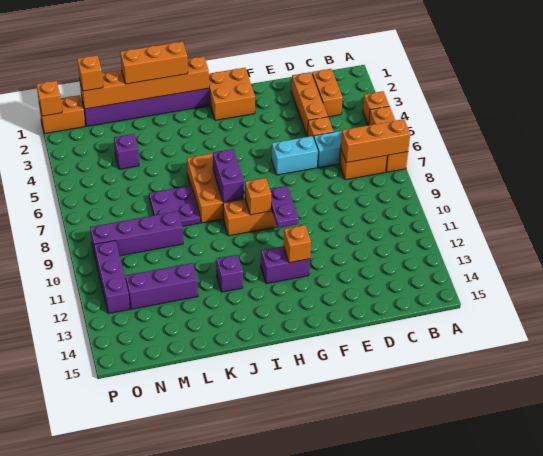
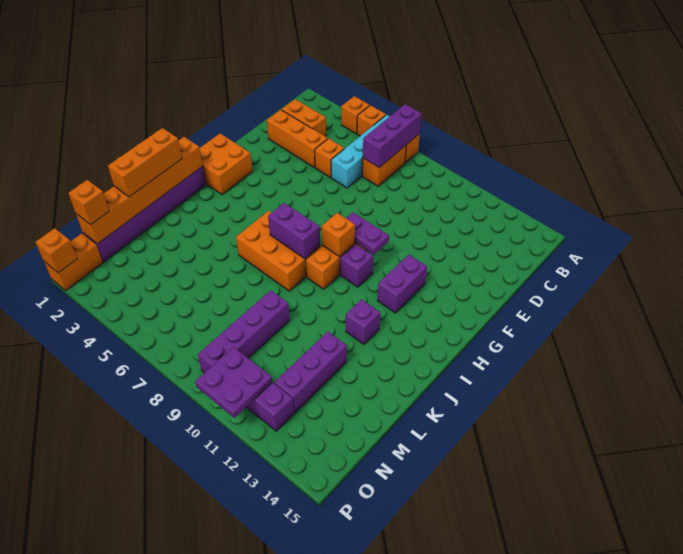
orange brick A7:C7 level 2 -> purple brick A7:C7 level 2
cyan brick E6:F6 level 1 -> none
orange brick G12 level 2 -> none
purple plate K7:L8 level 1 -> purple plate O10:P11 level 2
purple brick M4 level 1 -> purple brick H10 level 1

